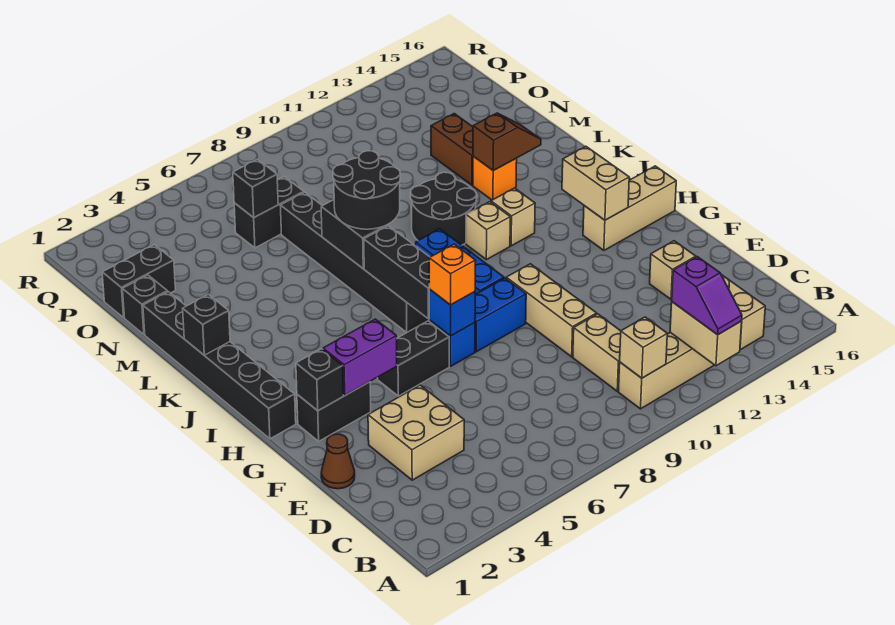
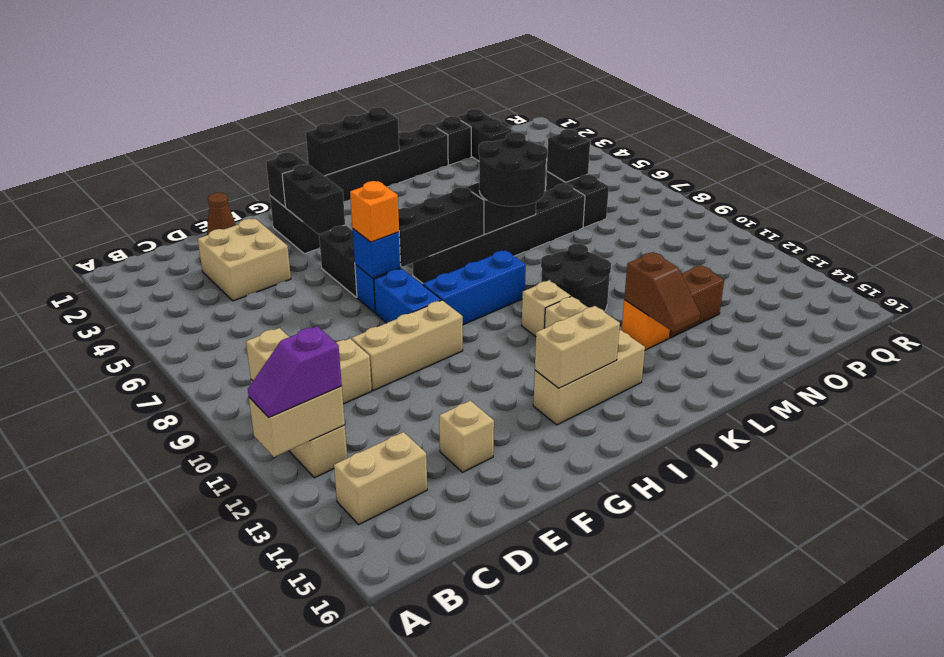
purple brick G3:G4 level 2 -> black brick G3:G4 level 2
tan brick H14:H16 level 1 -> tan brick H14:J14 level 1
black brick K1 level 2 -> black brick I1:K1 level 2

